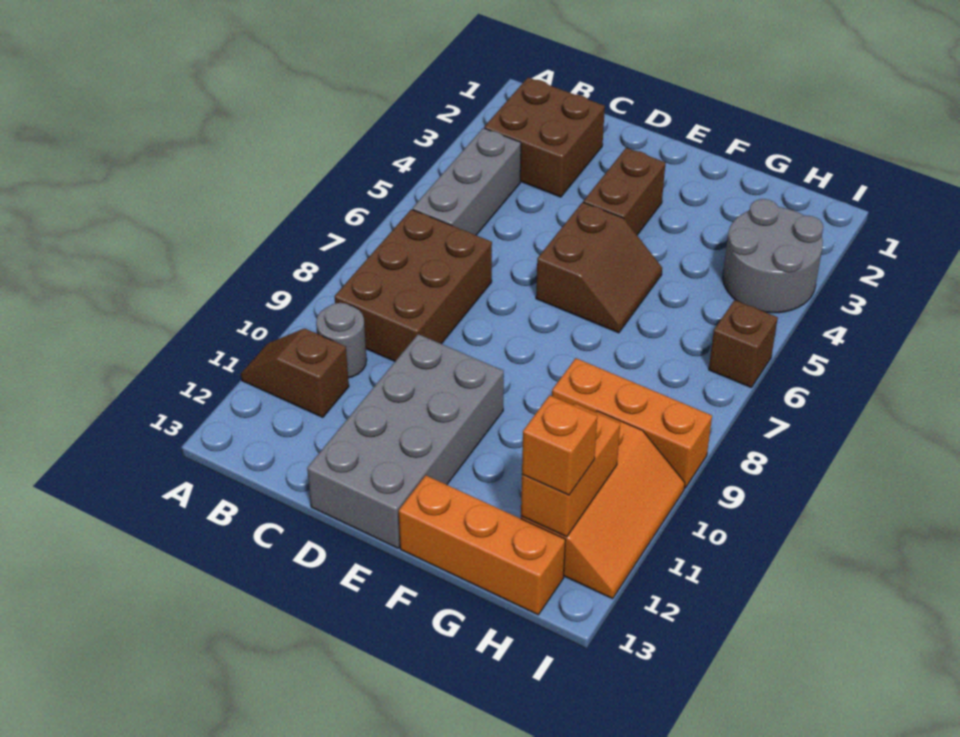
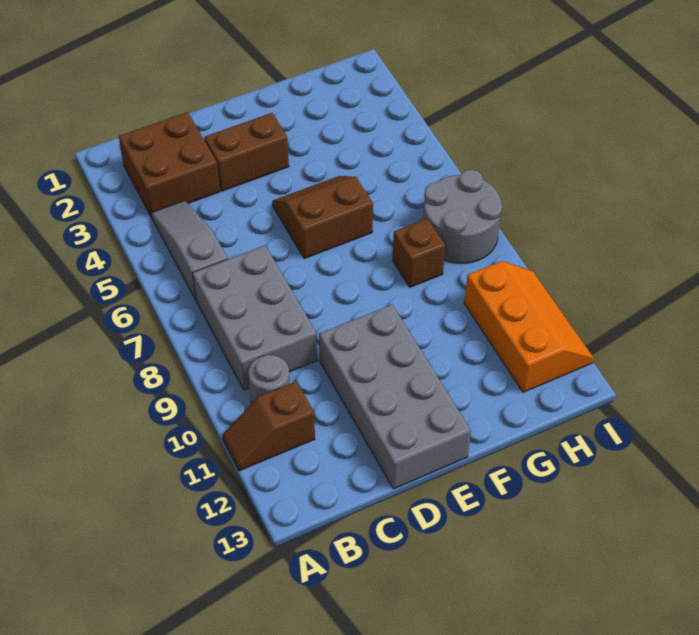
grey brick B4:B6 level 1 -> grey slope B4:B6 level 1 top 6
brown brick B7:C9 level 1 -> grey brick B7:C9 level 1
brown brick E3:E4 level 1 -> brown brick D3:E3 level 1
brown slope E5:F6 level 1 top E -> brown slope E5:F6 level 1 top 6
orange brick F13:H13 level 1 -> none
orange brick G9:I9 level 1 -> none
grey round brick H3:I4 level 1 -> grey round brick H7:I8 level 1
orange brick H11:H12 level 2 -> none
orange brick H12 level 3 -> none
brown brick I6 level 1 -> brown brick G8 level 1

